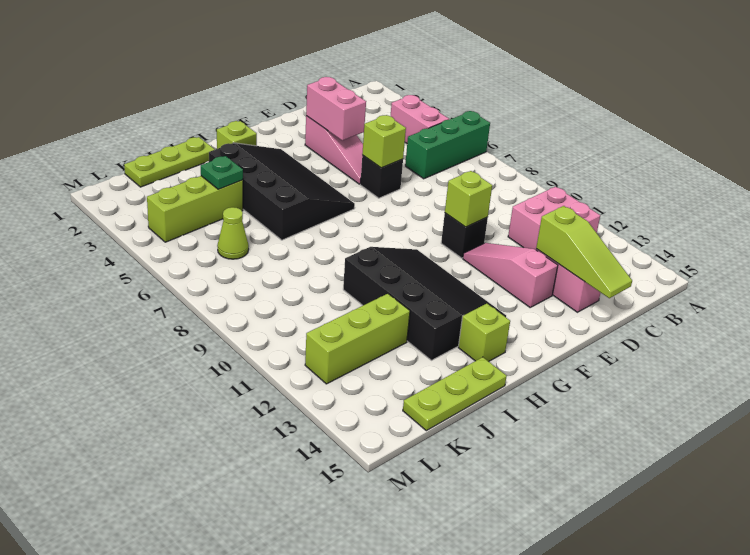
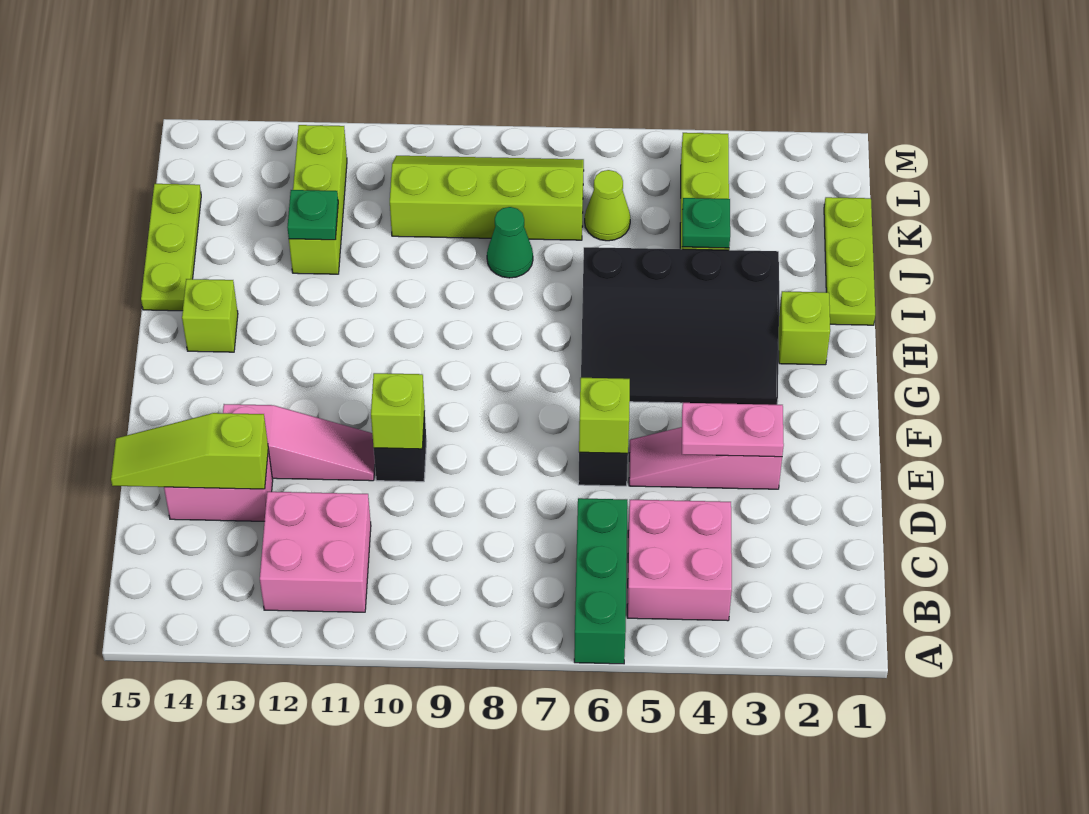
pink brick B4:B5 level 1 -> pink brick B4:C5 level 1
pink brick E3:E4 level 2 -> pink plate E3:E4 level 2
black slope G10:I13 level 1 top I -> none
none -> green cone J8 level 1
none -> green plate J12 level 2
none -> lime slope K7:L10 level 1 top K

